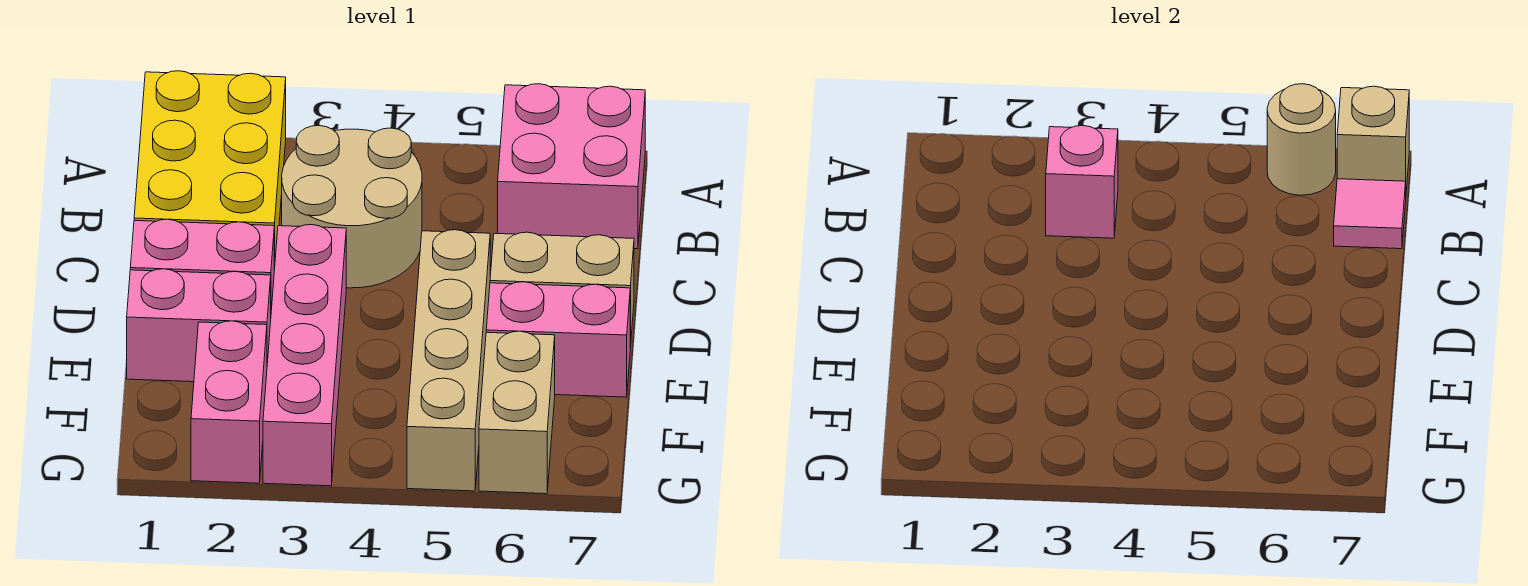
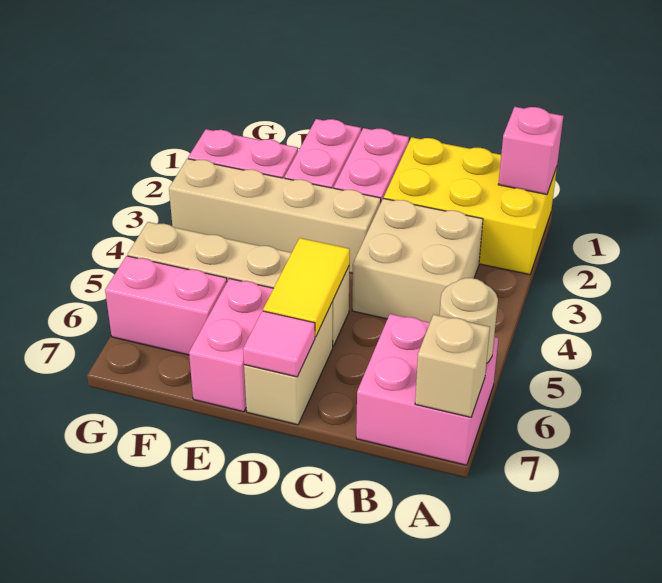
tan round brick B3:C4 level 1 -> tan brick B3:C4 level 1
pink brick B3 level 2 -> pink brick A1 level 2
pink tile B7 level 2 -> pink tile D7 level 2
pink brick D3:G3 level 1 -> tan brick D3:G3 level 1
none -> yellow tile D5:D6 level 2
tan brick F6:G6 level 1 -> pink brick F6:G6 level 1

